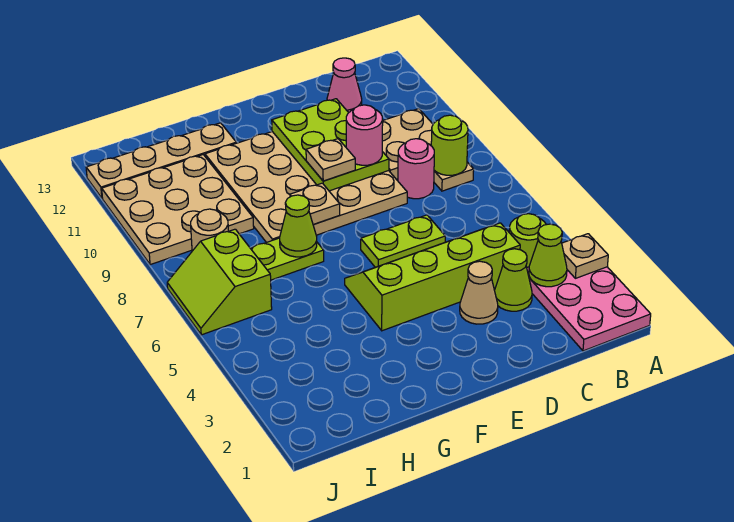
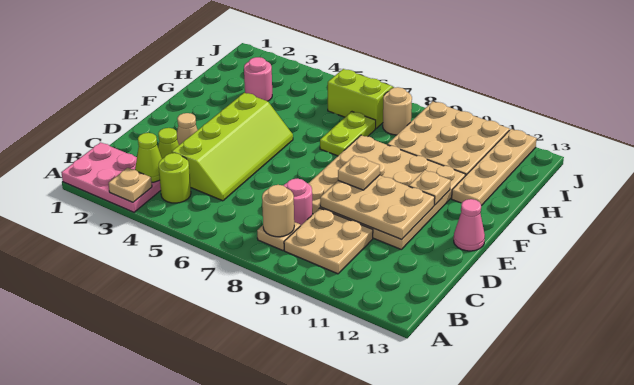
lime round brick B8 level 2 -> tan round brick B8 level 2
pink cone C12 level 1 -> pink cone E13 level 1
lime plate D6:E6 level 1 -> none
lime plate D9:E11 level 2 -> tan plate D9:E11 level 2
pink round brick D9 level 3 -> pink round brick H3 level 1
tan plate F8 level 2 -> tan plate F11 level 2
lime cone G7 level 2 -> none

